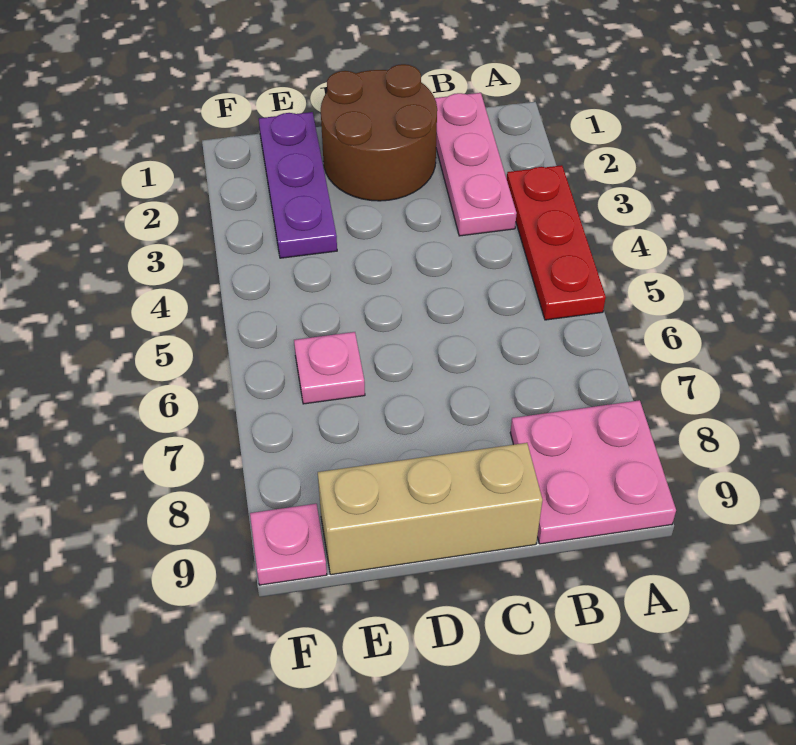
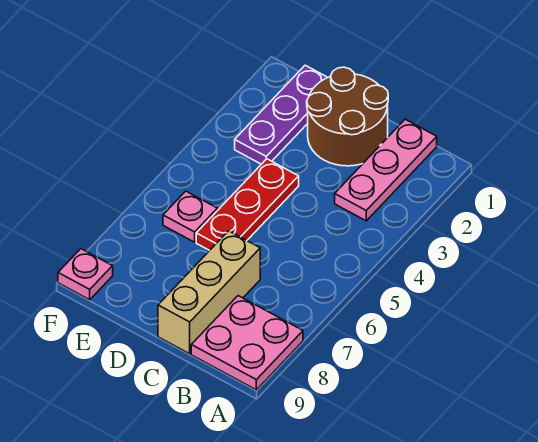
red plate A3:A5 level 1 -> red plate D4:D6 level 1
tan brick C9:E9 level 1 -> tan brick C7:C9 level 1

